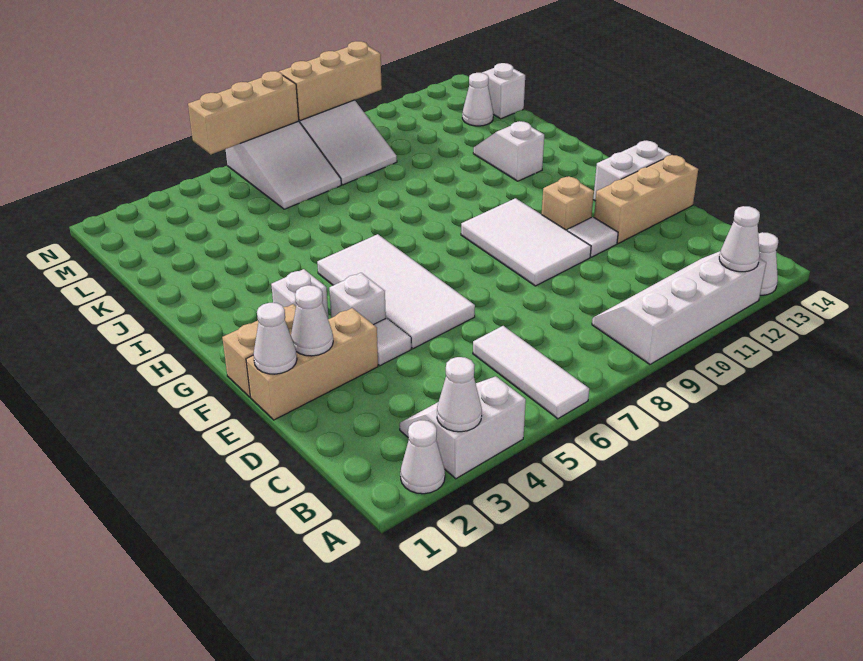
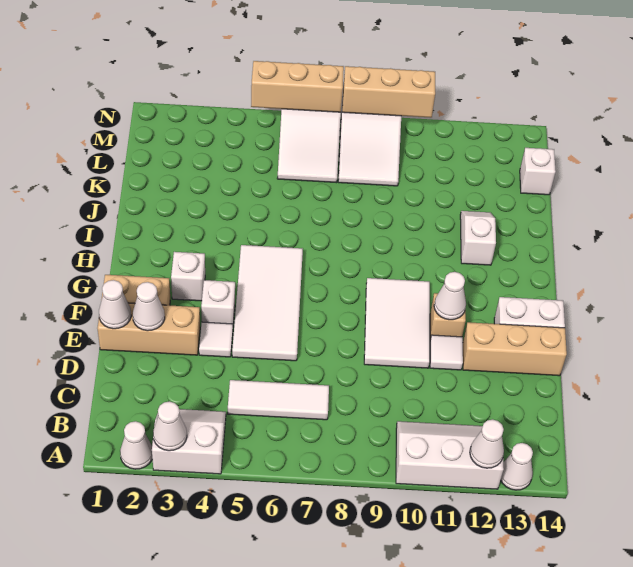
white tile A6:C6 level 1 -> white tile C5:C7 level 1
white slope A9:B12 level 1 top A -> white slope A10:B12 level 1 top A
white cone L13 level 1 -> white cone F11 level 2

